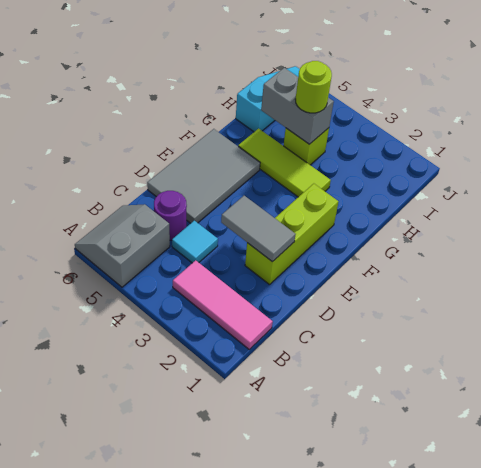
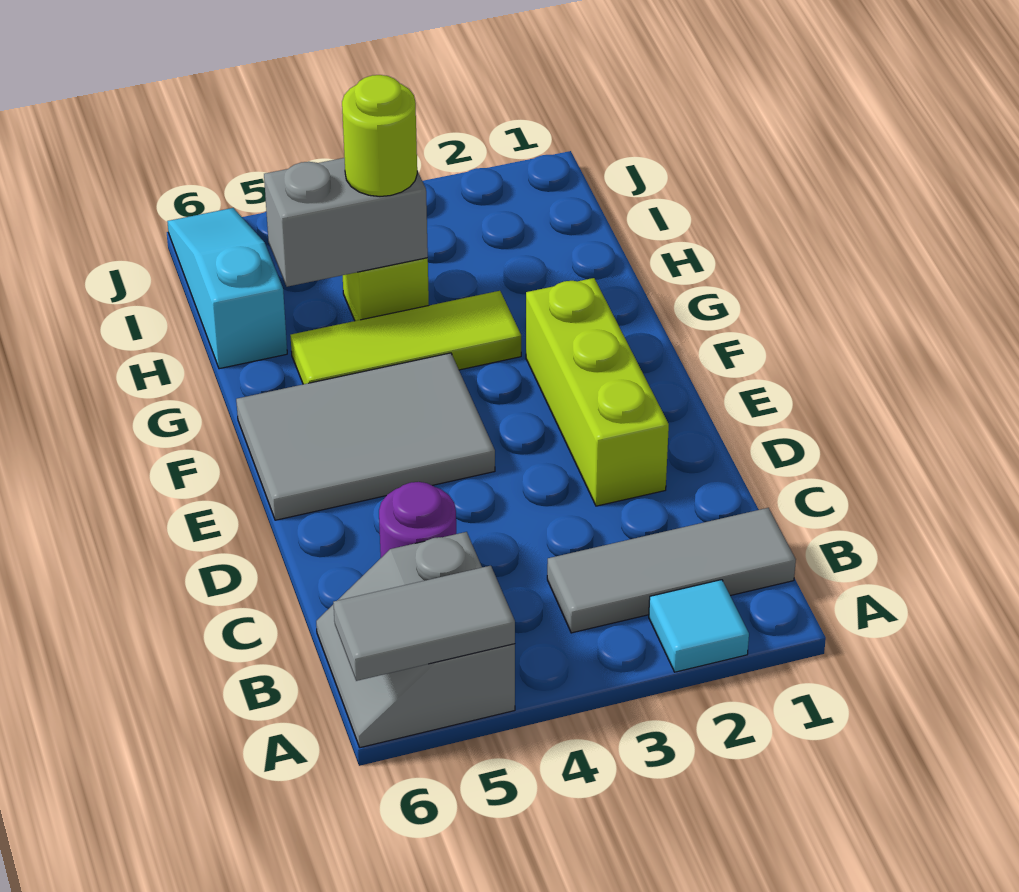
pink tile B1:B3 level 1 -> grey tile B1:B3 level 1
cyan tile C4 level 1 -> cyan tile A2 level 1
grey tile D2:D3 level 2 -> grey tile A5:A6 level 2
grey tile D5:F6 level 1 -> grey tile E4:F6 level 1

